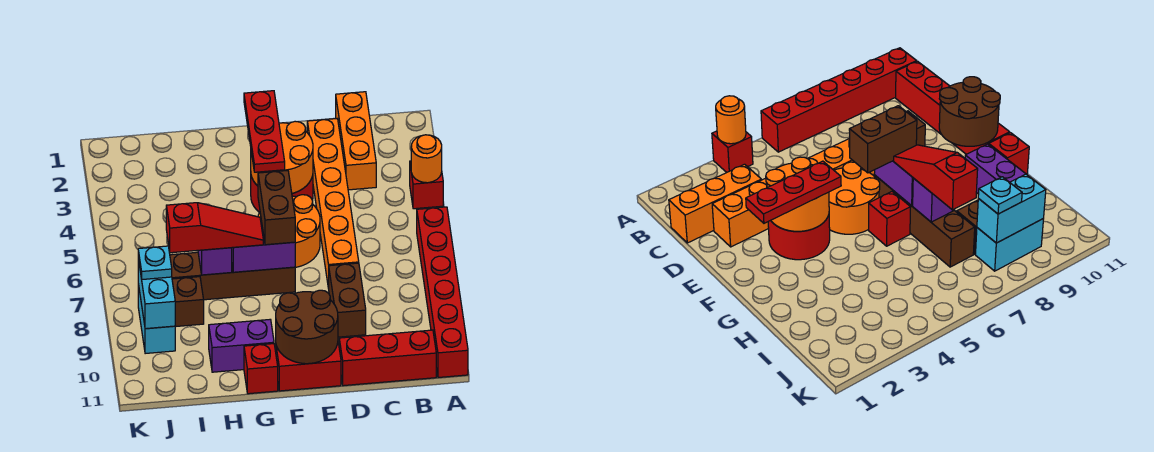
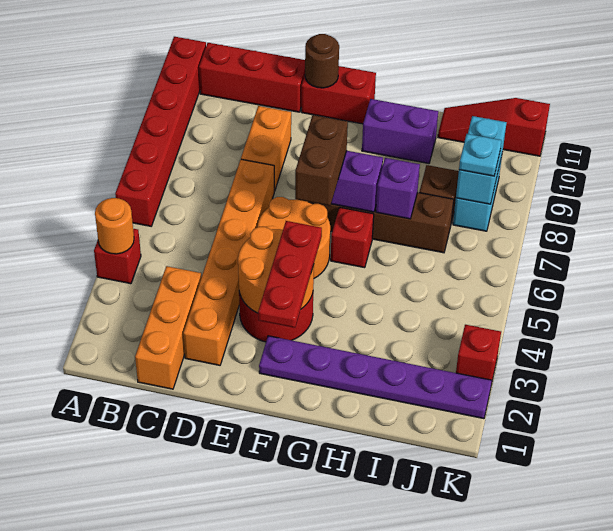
brown brick D8:D9 level 1 -> orange brick D8:D9 level 1
brown round brick E10:F11 level 2 -> brown round brick E11 level 2
none -> purple plate F2:K2 level 1
red slope G7:I7 level 3 top I -> red slope I11:K11 level 1 top K
red brick G11 level 1 -> red brick K3 level 1

